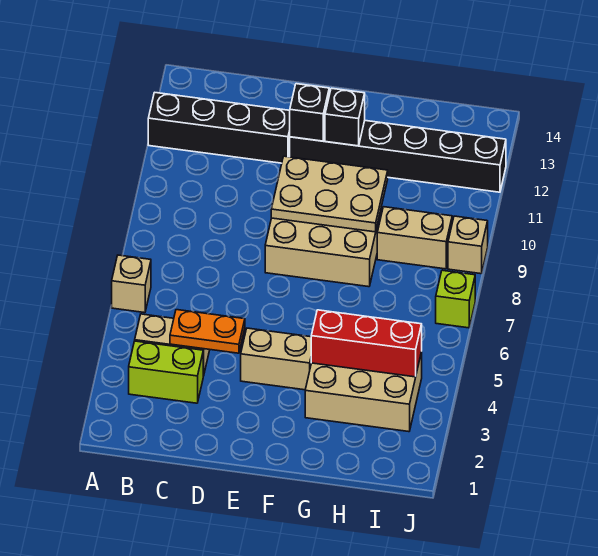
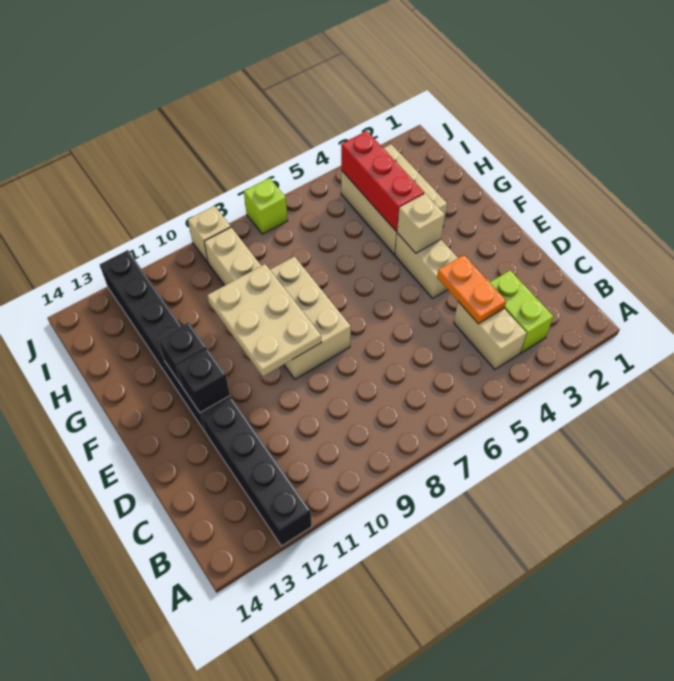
tan brick A6 level 1 -> tan brick F4 level 2

